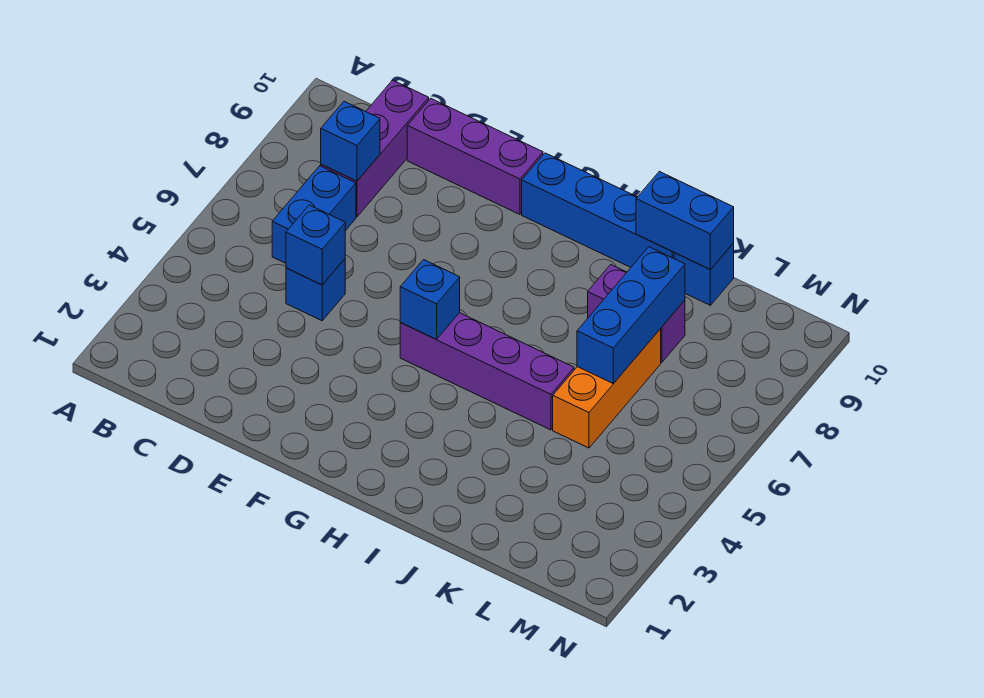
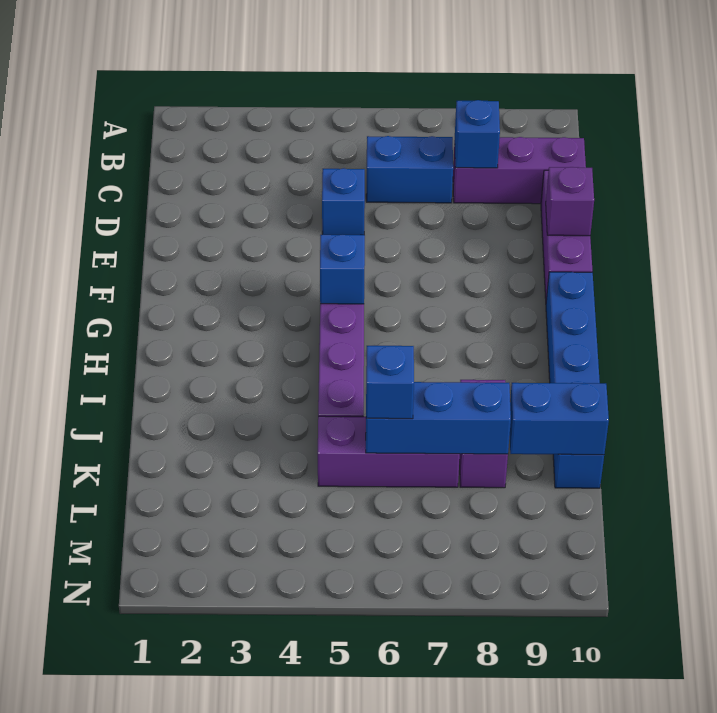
blue brick D5 level 2 -> blue brick K6 level 3
none -> purple brick E10 level 2
blue brick J10:K10 level 2 -> blue brick K9:K10 level 2
orange brick K5:K7 level 1 -> purple brick K5:K7 level 1

